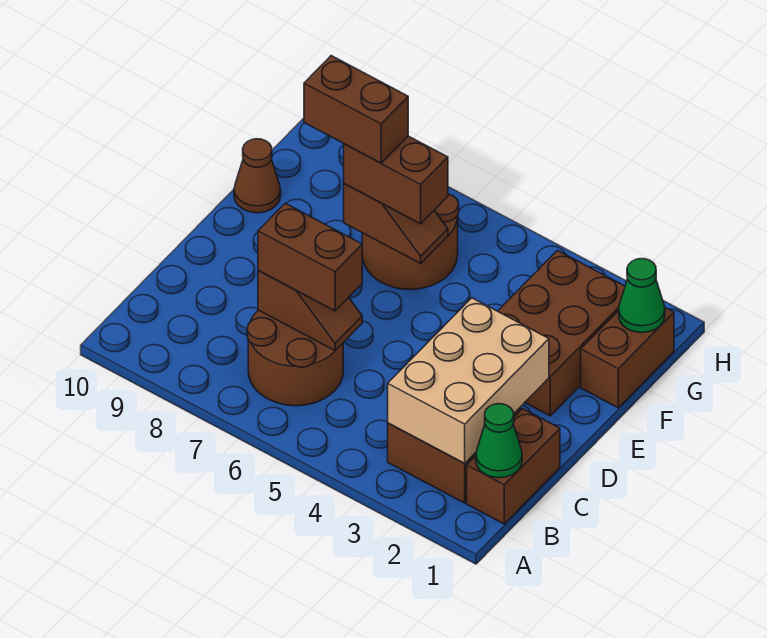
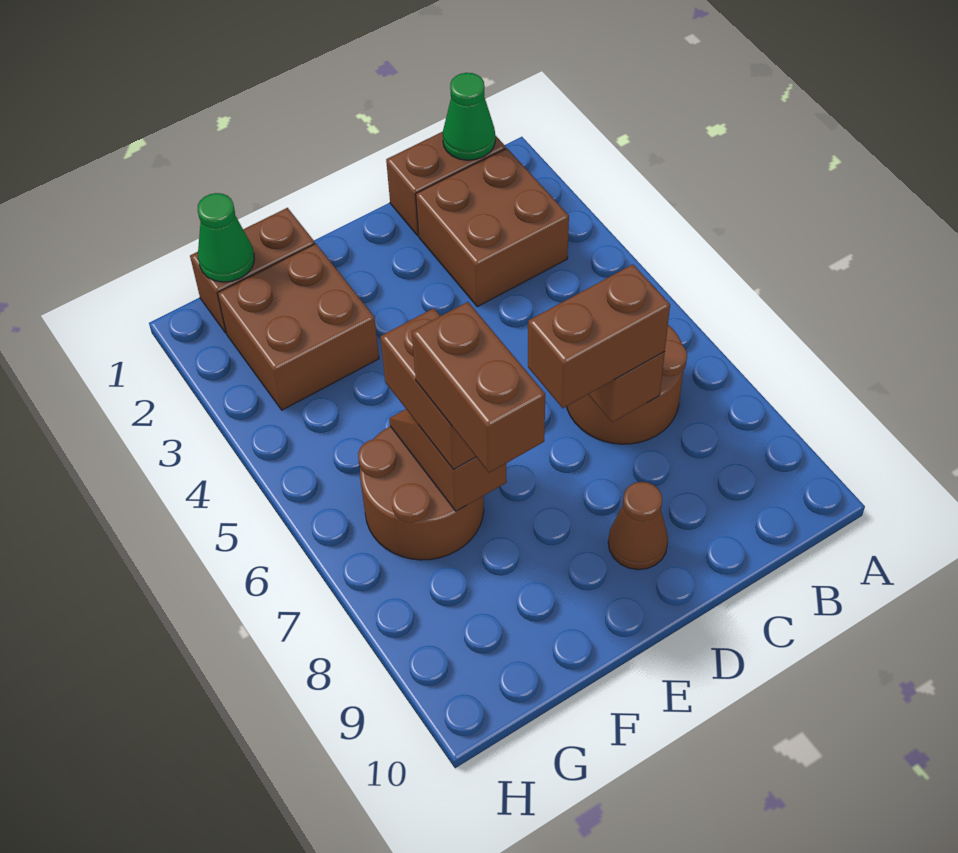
tan brick B2:D3 level 2 -> none
brown brick C6:C7 level 3 -> brown brick C7:D7 level 3
brown brick E2:G3 level 1 -> brown brick F2:G3 level 1
brown cone F10 level 1 -> brown cone D9 level 1

